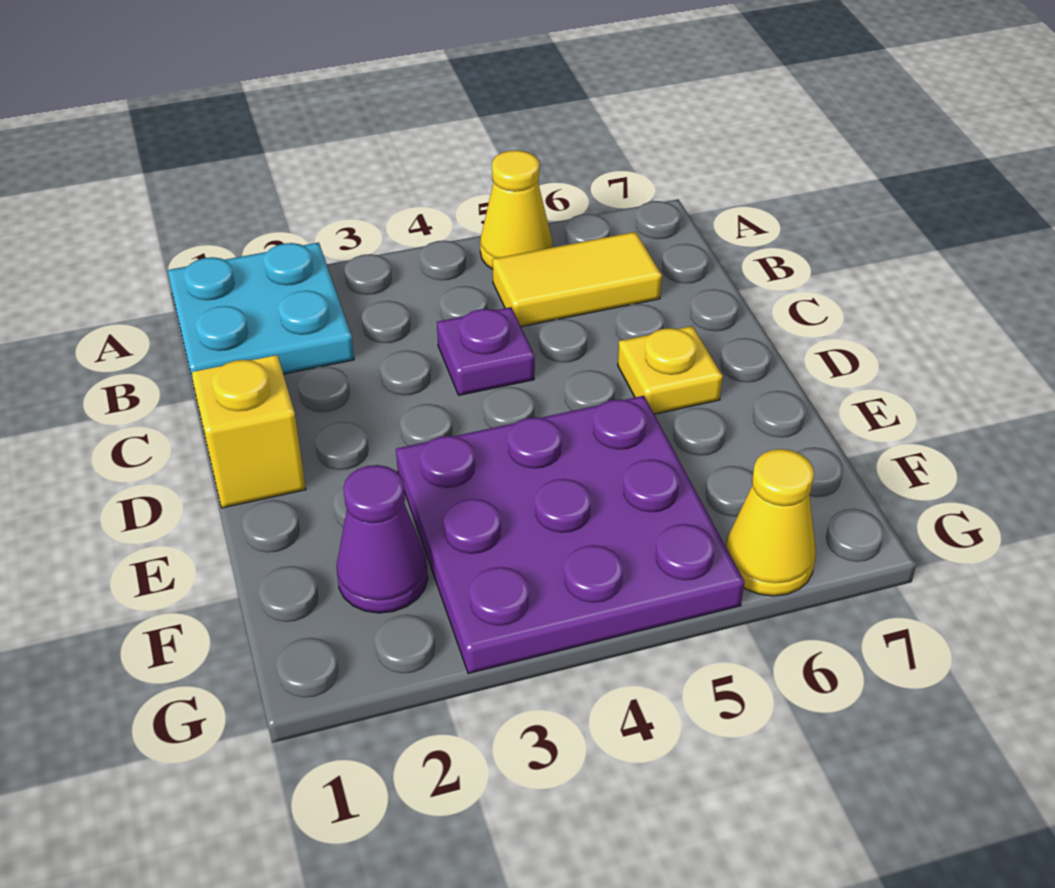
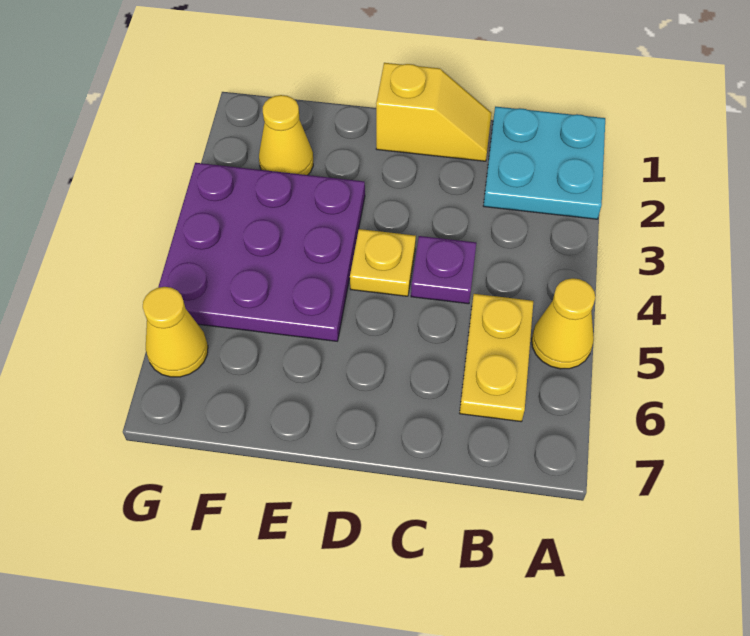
yellow tile B5:B6 level 1 -> yellow plate B5:B6 level 1
yellow plate D6 level 1 -> yellow plate D4 level 1
purple cone F2 level 1 -> yellow cone F2 level 1

